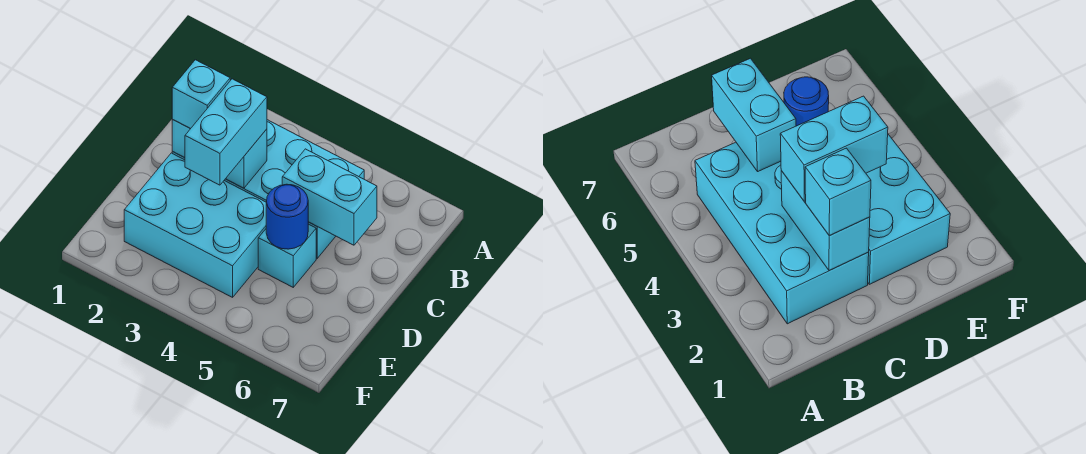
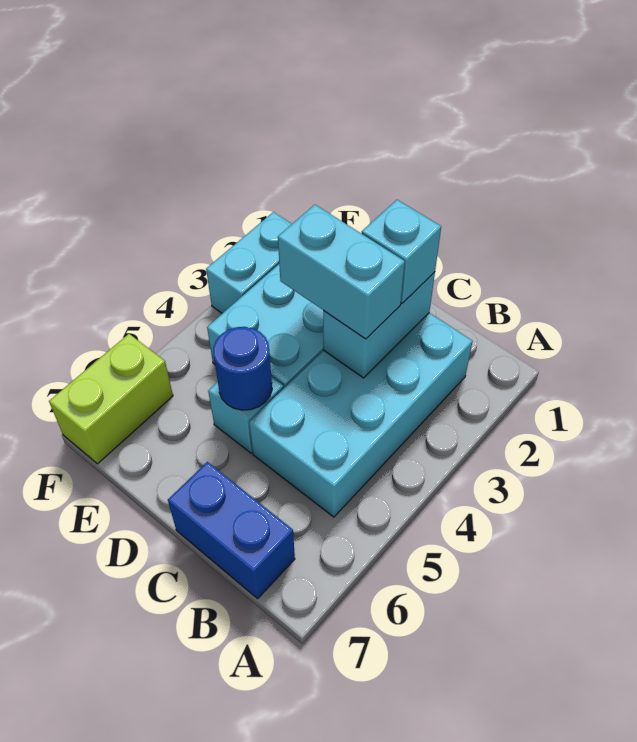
none -> blue brick B7:C7 level 1
cyan brick C5:C6 level 2 -> cyan brick F2:F3 level 1
none -> lime brick F6:F7 level 1

